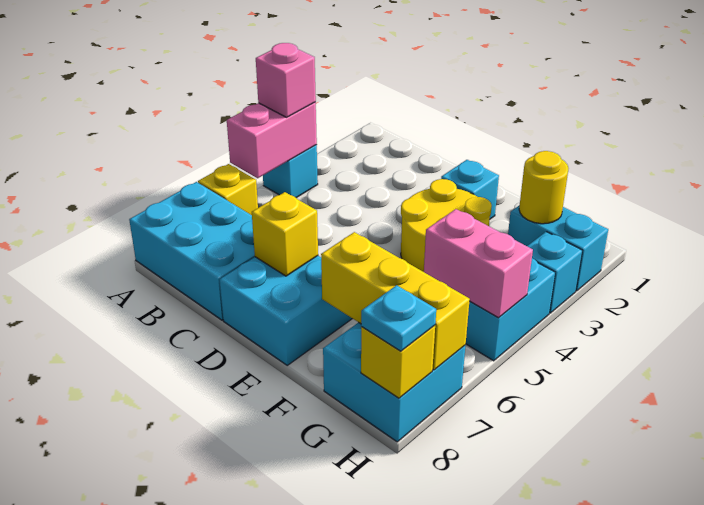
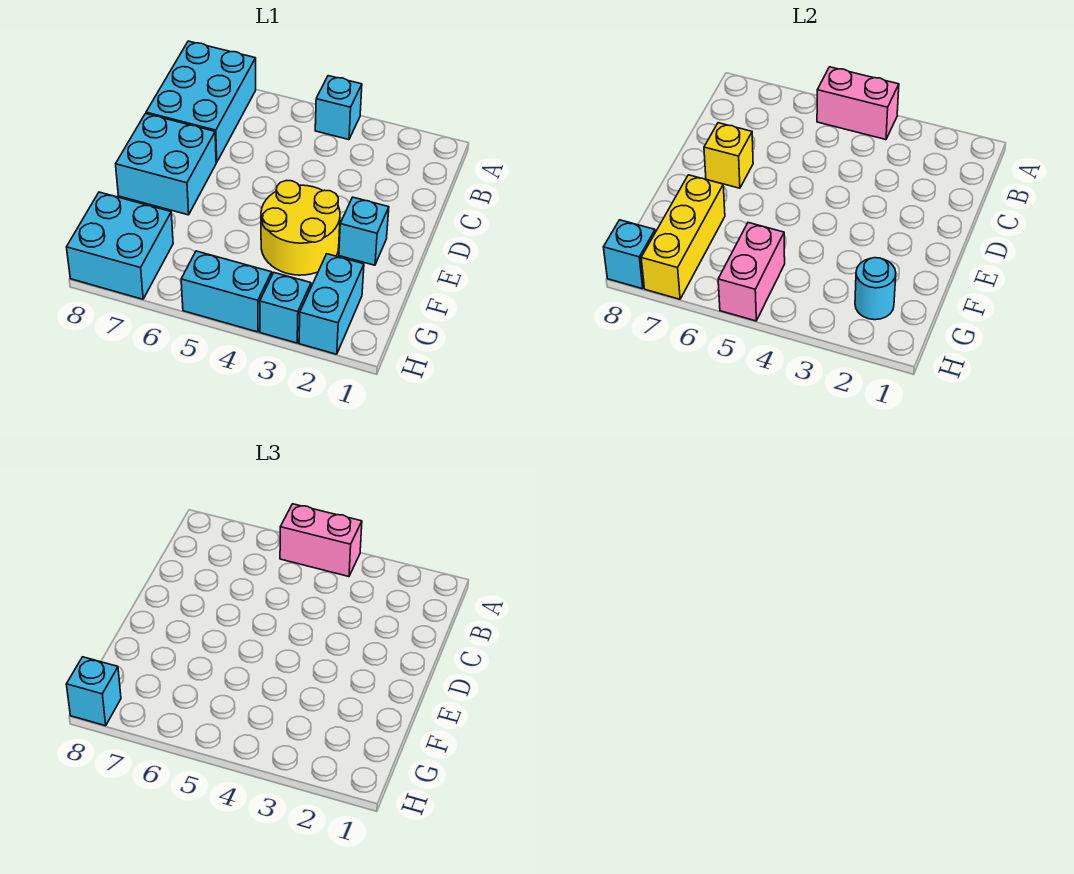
pink brick A4 level 3 -> pink brick A4:A5 level 3
yellow brick A6 level 1 -> none
yellow round brick G2 level 2 -> cyan round brick G2 level 2
yellow brick H8 level 2 -> cyan brick H8 level 2
cyan plate H8 level 3 -> cyan brick H8 level 3

